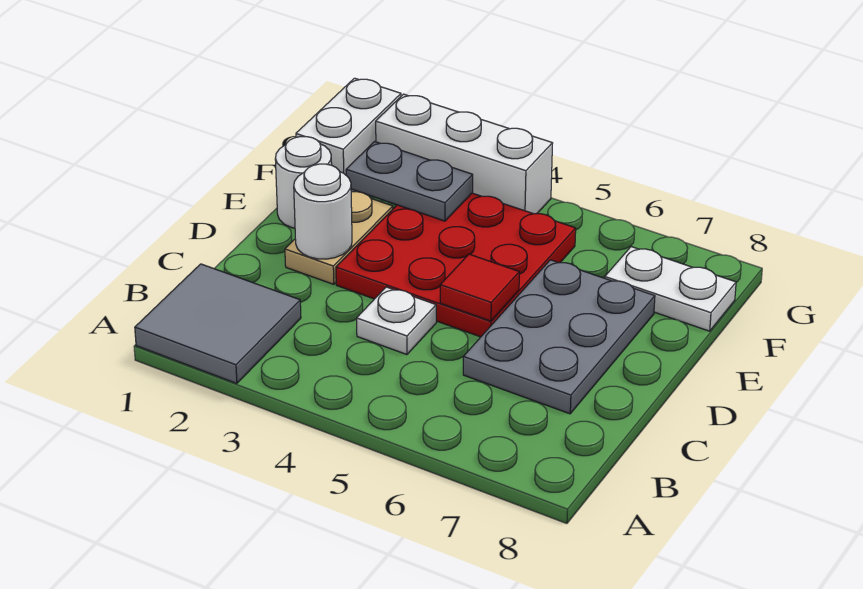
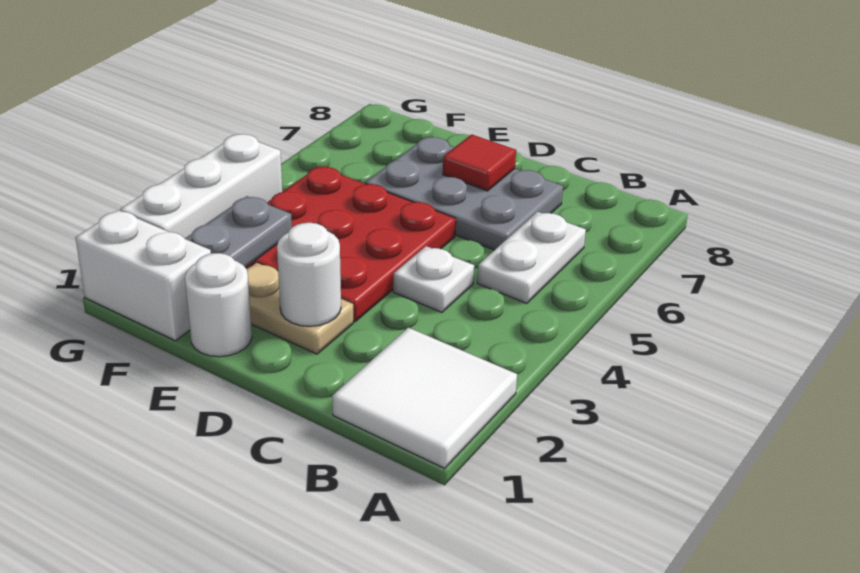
grey tile A1:B2 level 1 -> white tile A1:B2 level 1
red tile D5 level 2 -> red tile D7 level 2
white plate F7:F8 level 1 -> white plate B5:B6 level 1

